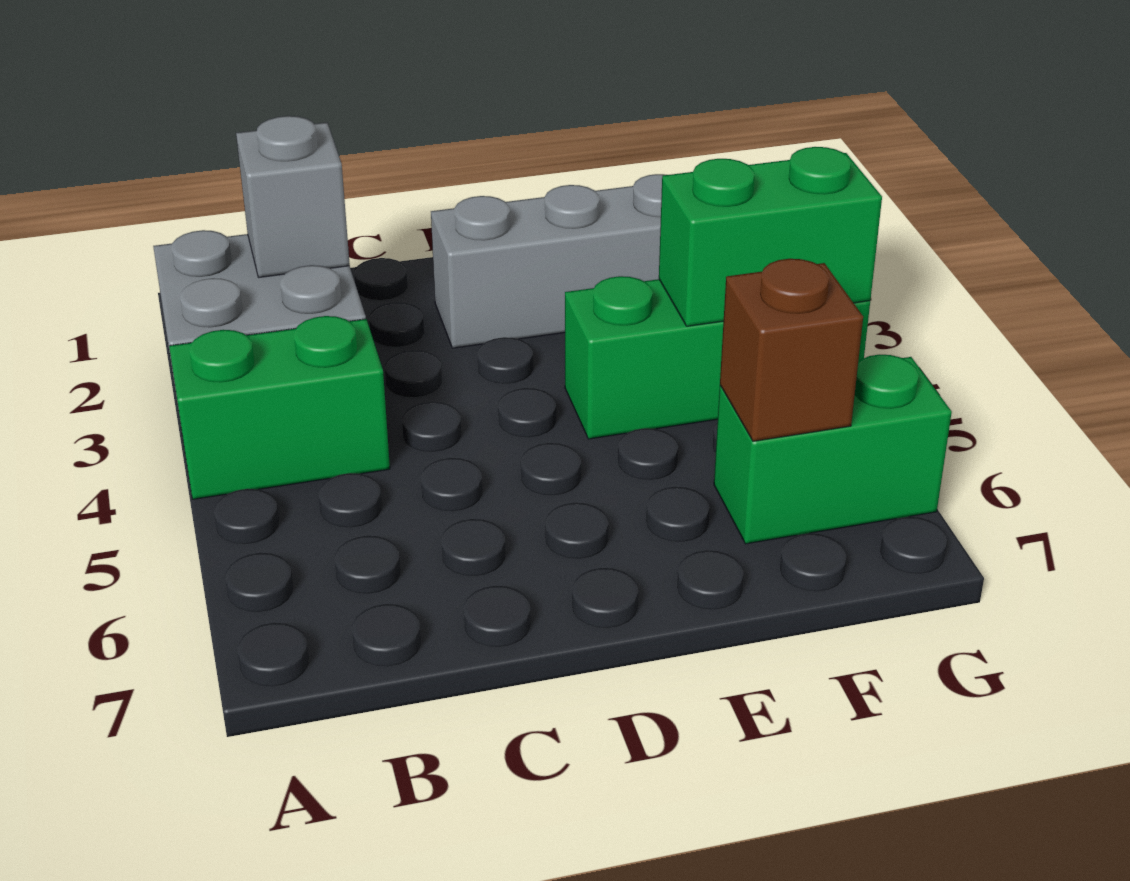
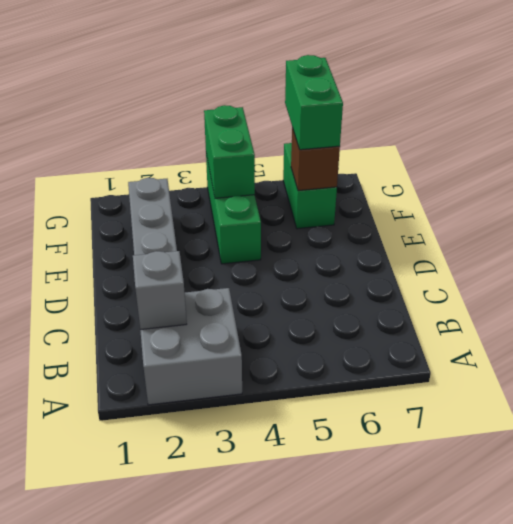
green brick A4:B4 level 1 -> green brick F6:G6 level 3

